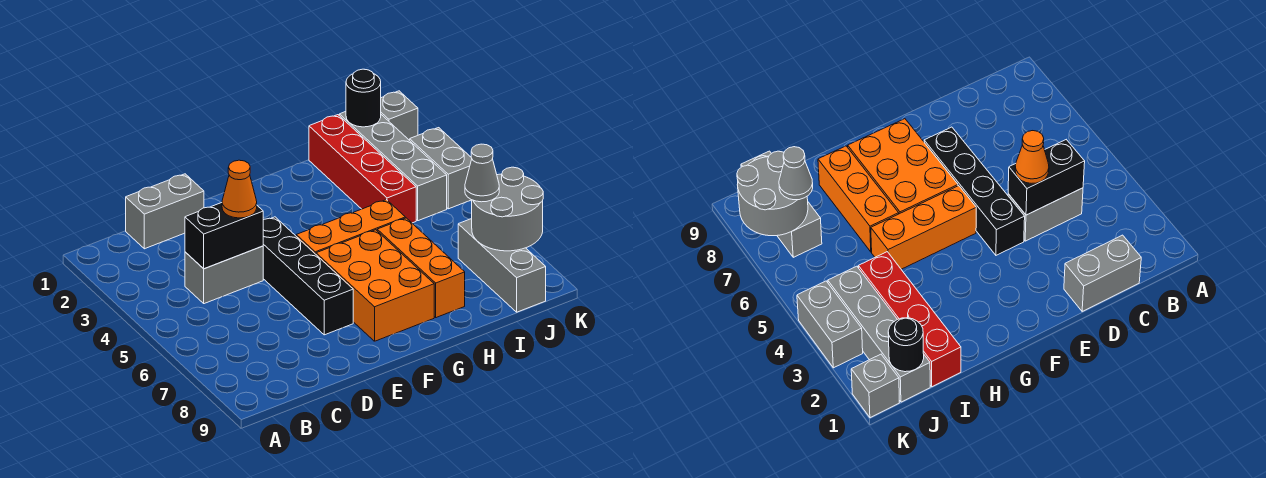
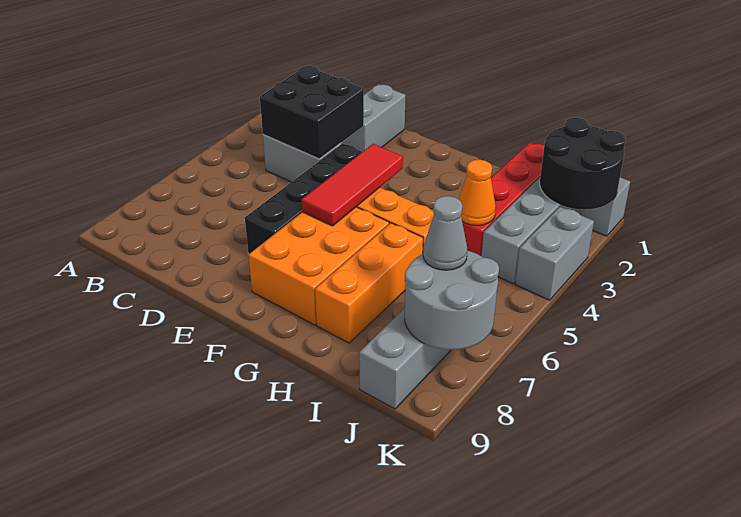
grey brick C1:D1 level 1 -> grey brick D1:D2 level 1
black brick C4:D4 level 2 -> black brick C3:D4 level 2
orange cone D4 level 3 -> orange cone I4 level 2
none -> red tile F4:F6 level 2
black round brick J1 level 2 -> black round brick J1:K2 level 2

